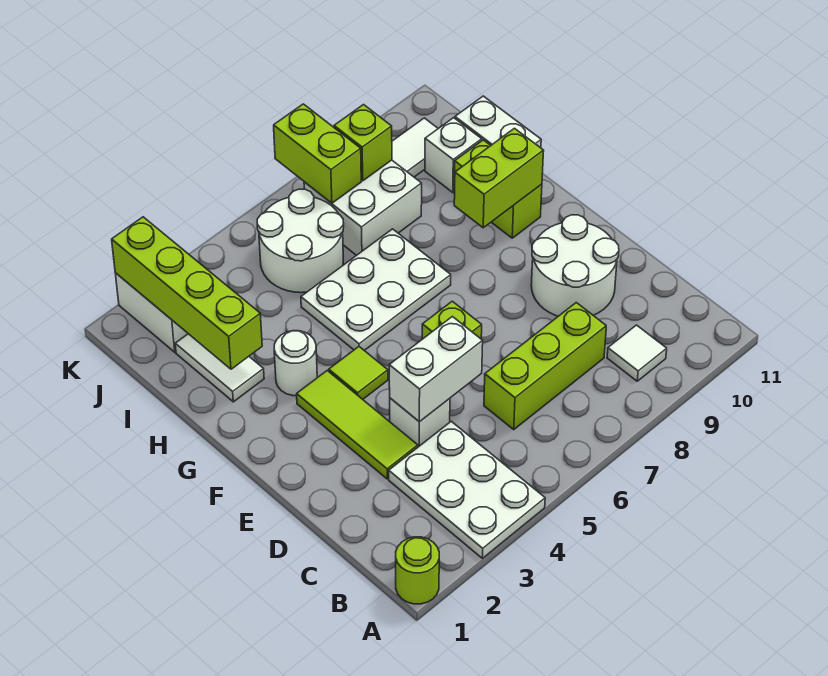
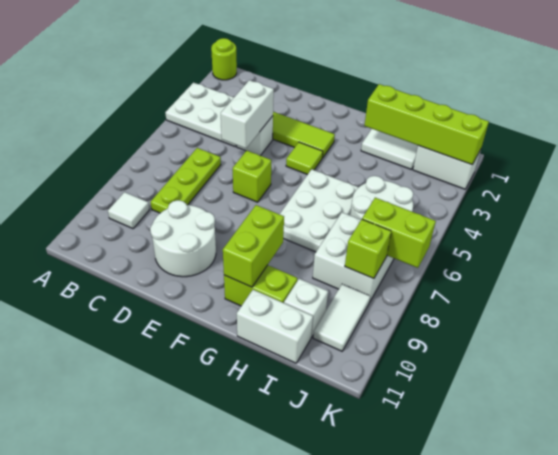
lime brick C6:C8 level 1 -> lime plate C6:C8 level 1
white round brick G3 level 1 -> none

